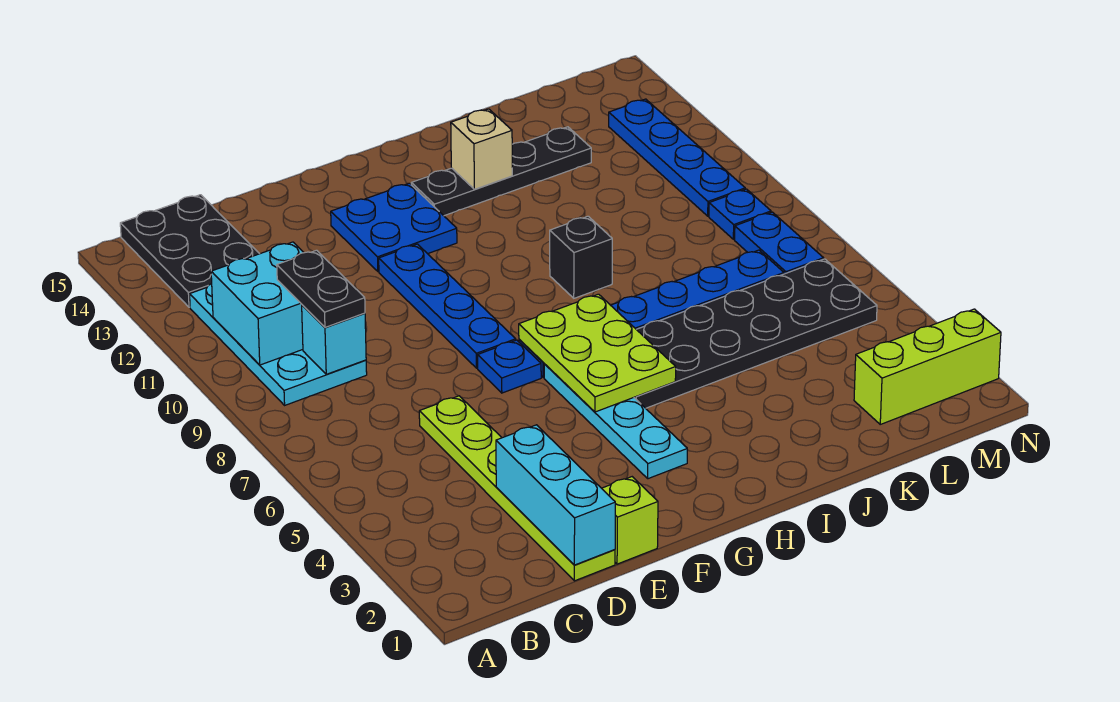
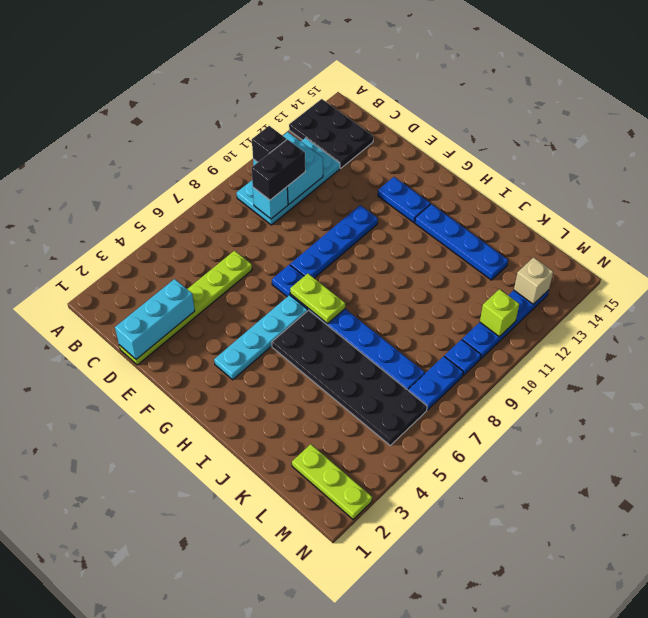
black plate B13:C15 level 1 -> black plate A13:C14 level 1
black plate C9:C10 level 3 -> black brick C9:C10 level 3
lime brick E1 level 1 -> lime brick M11 level 2
blue plate F12:G13 level 1 -> blue plate F13:G13 level 1
lime plate G5:H7 level 2 -> lime plate G7:H7 level 2
black plate H13:K13 level 1 -> blue plate H13:K13 level 1
black brick I9 level 1 -> black brick B10 level 3
tan brick I13 level 2 -> tan brick M13 level 2
lime brick L2:N2 level 1 -> lime plate L2:N2 level 1

